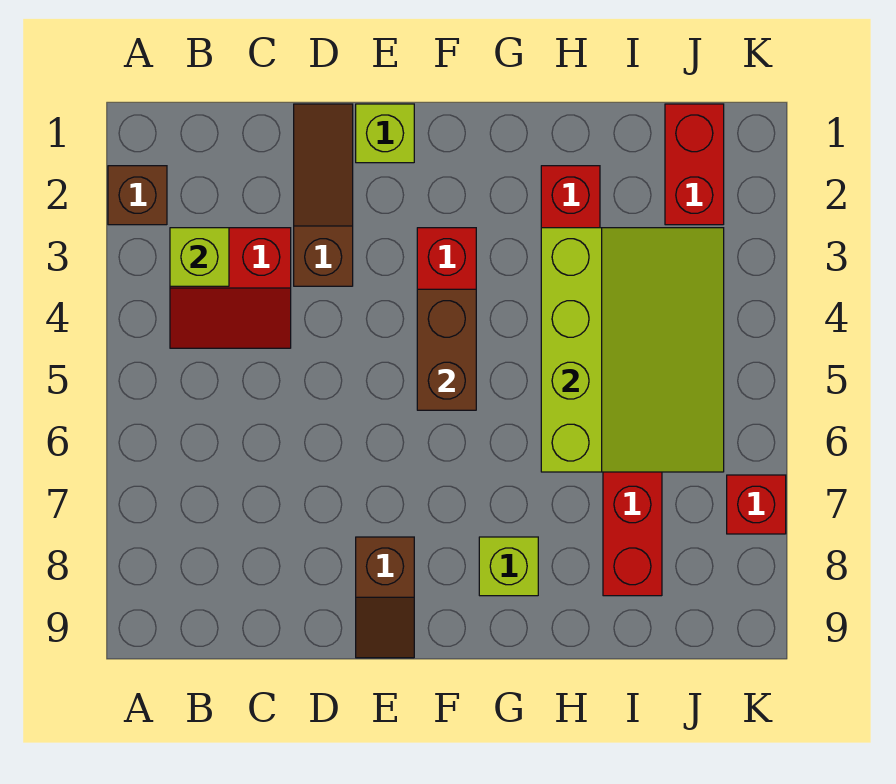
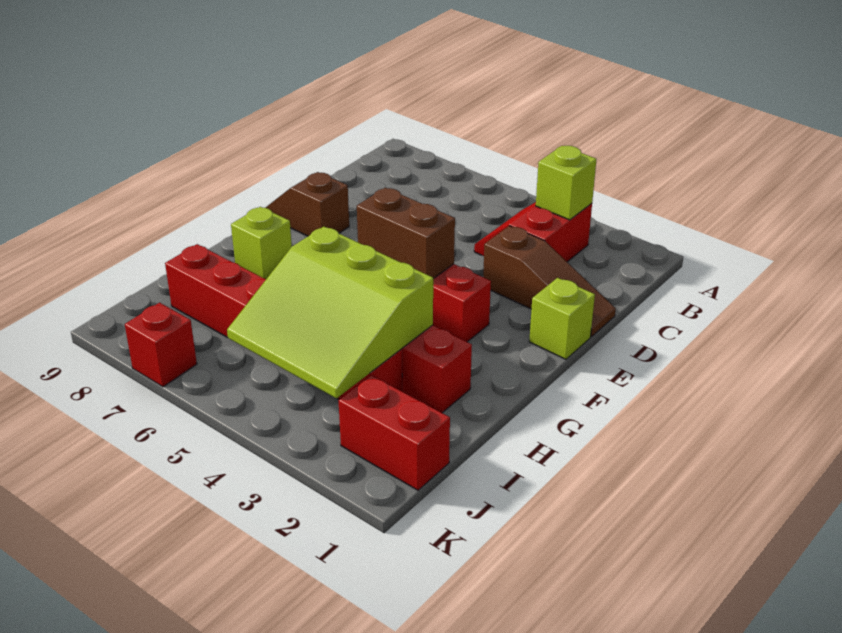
brown brick A2 level 1 -> none
lime slope H3:J6 level 2 top H -> lime slope H3:J5 level 2 top H

